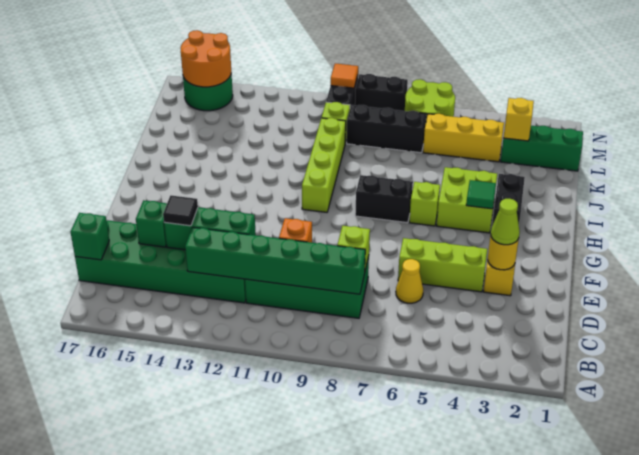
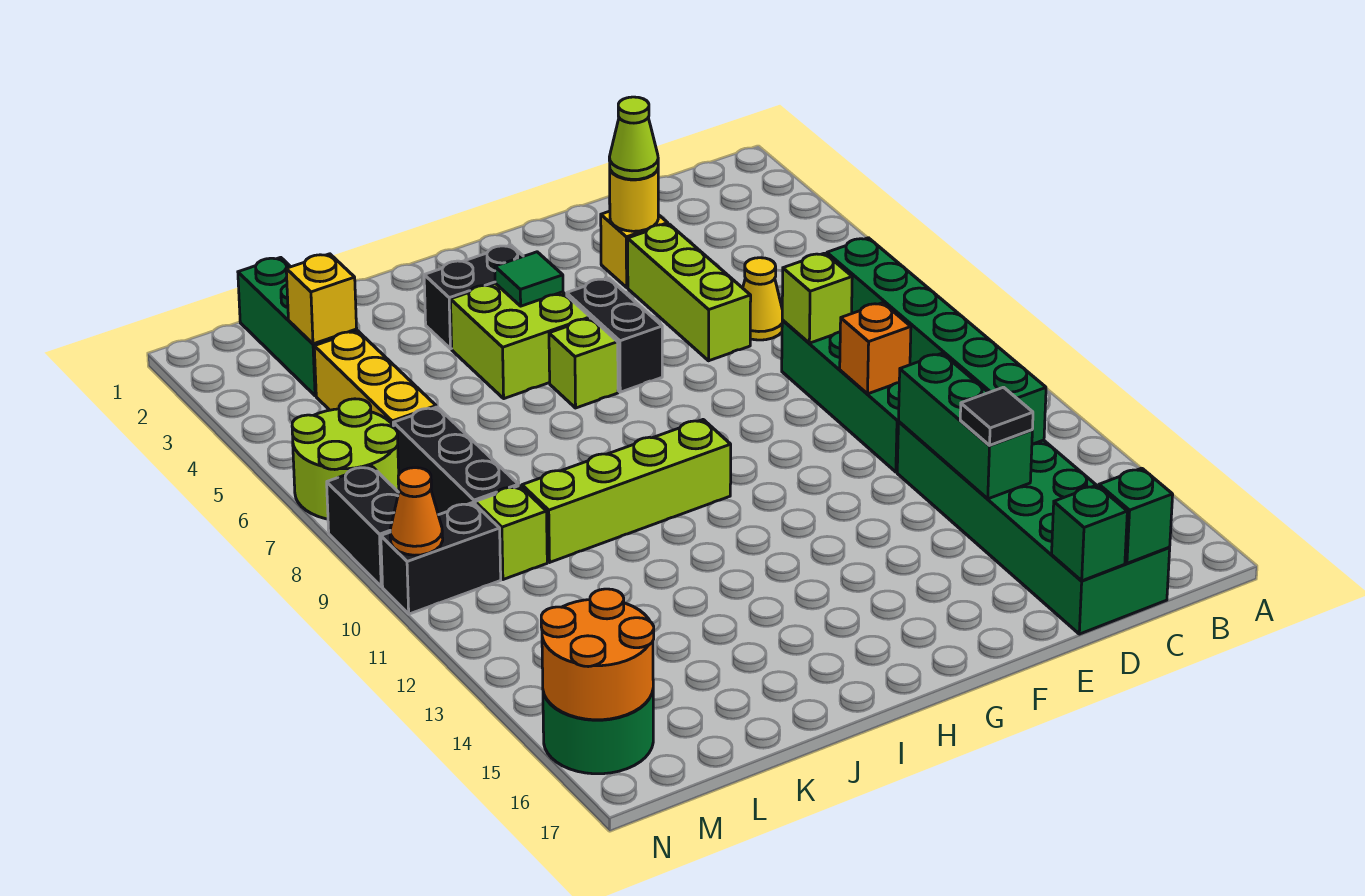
green brick D15 level 2 -> green brick D17 level 2
black brick H7:H8 level 1 -> black brick G5:G6 level 1
orange tile N10 level 2 -> orange cone N10 level 2

